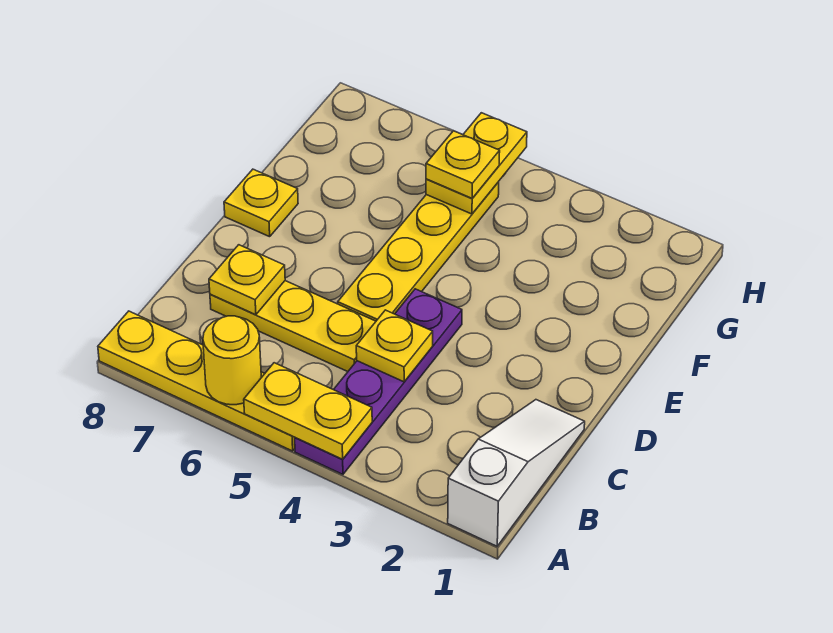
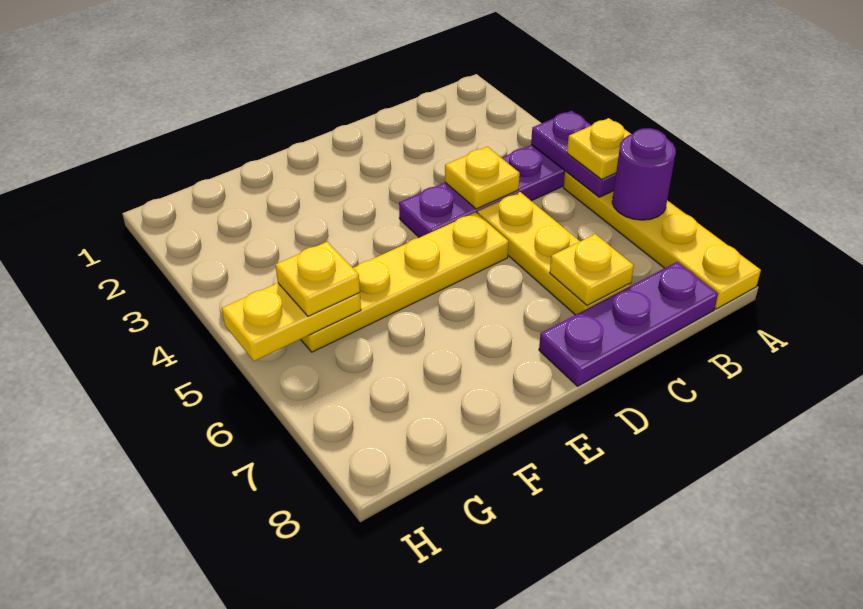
white slope A1:C1 level 1 top A -> none
yellow plate A4:A5 level 2 -> purple plate A4:A5 level 2
yellow round brick A6 level 2 -> purple round brick A6 level 2
none -> purple plate B8:D8 level 1
yellow plate E8 level 1 -> yellow plate A5 level 3

